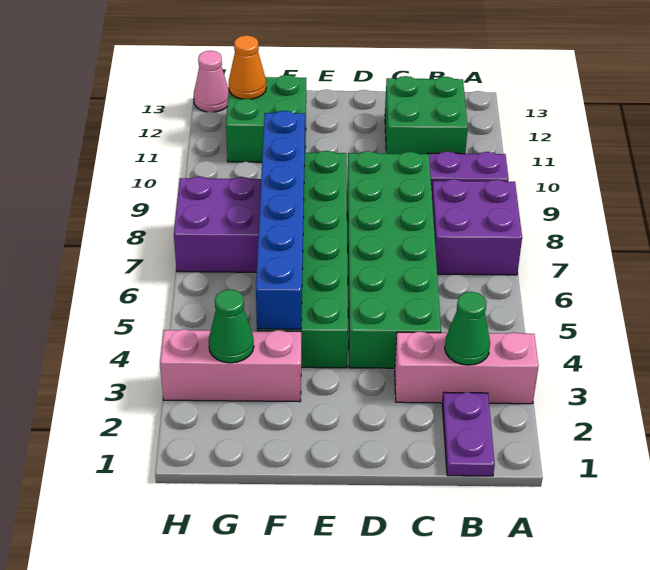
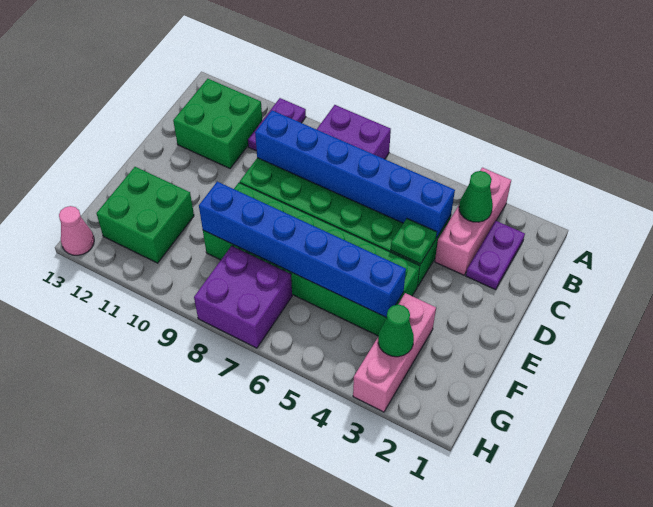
purple plate B1:B2 level 1 -> purple plate B2:C2 level 1
none -> blue brick C4:C9 level 2
none -> green plate D4 level 2
orange cone G12 level 2 -> none

